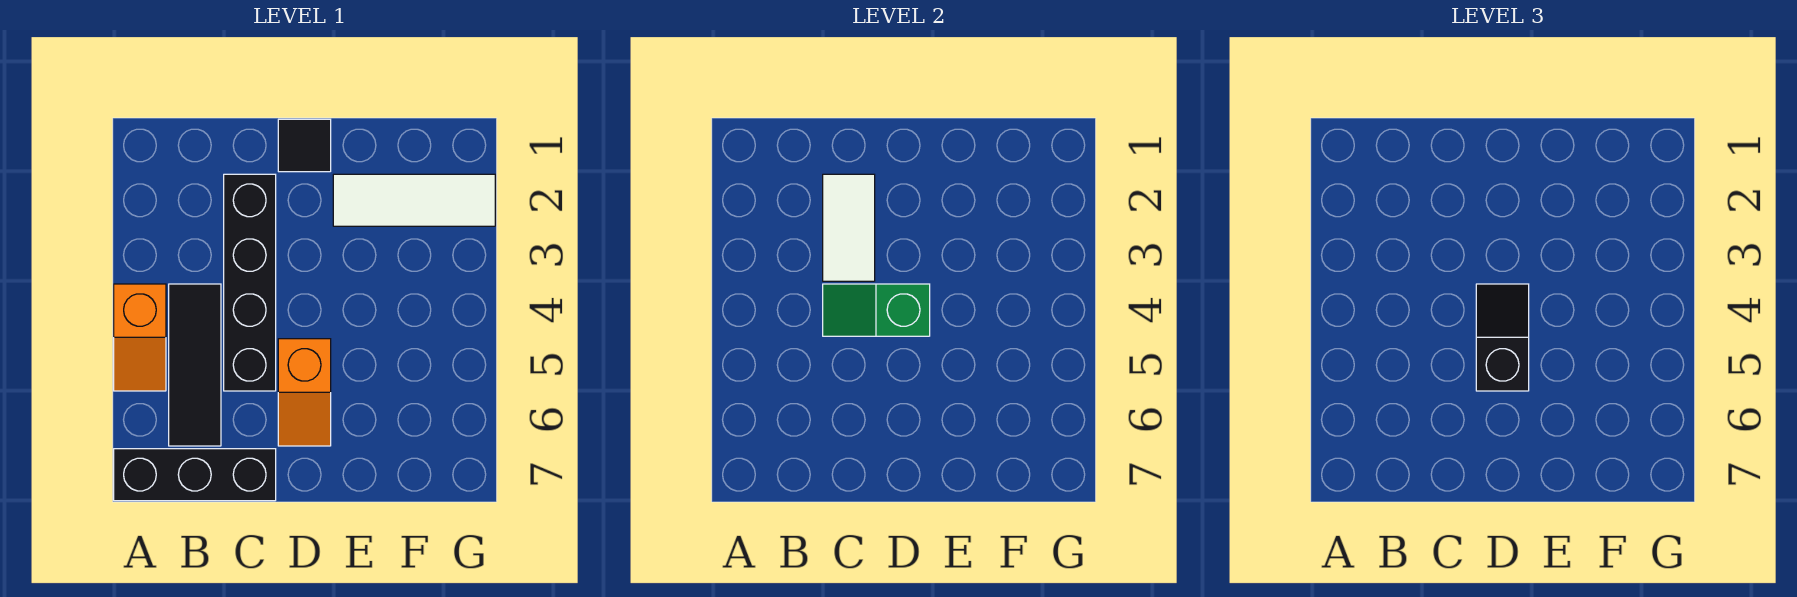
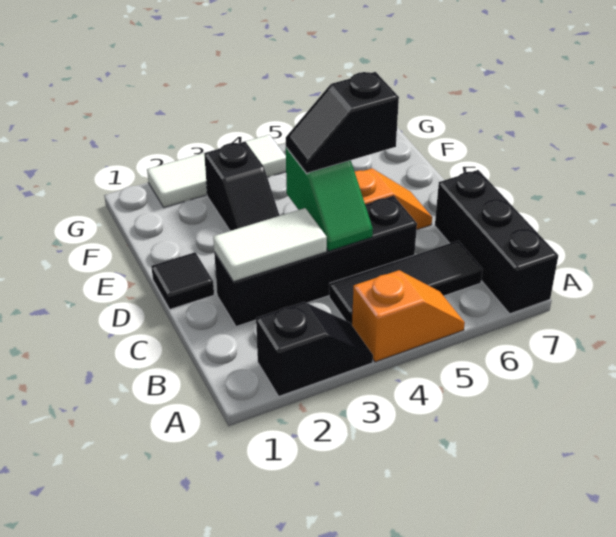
none -> black slope A2:A3 level 1 top 2
white tile E2:G2 level 1 -> white tile G2:G4 level 1
none -> black slope E3:F3 level 1 top F

